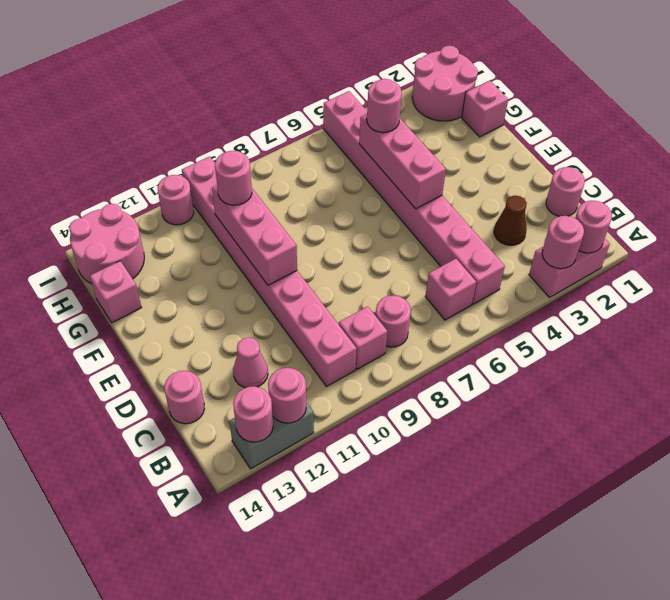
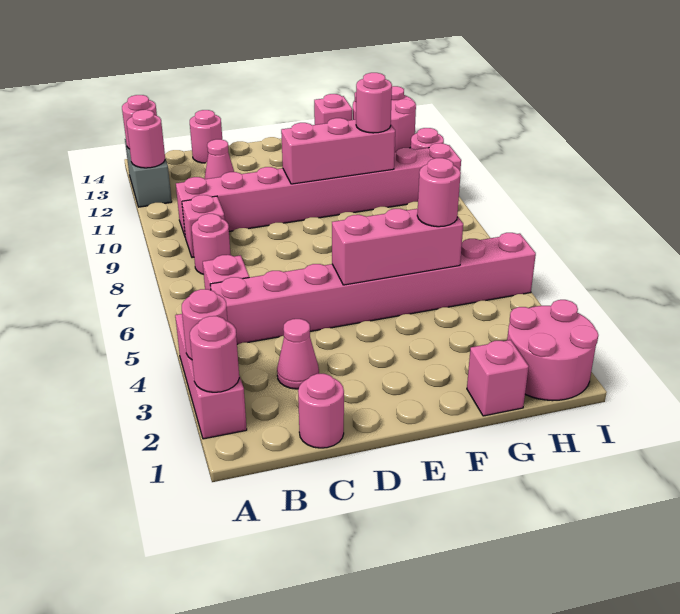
pink brick A2:A3 level 1 -> pink brick A2:A4 level 1
brown cone C3 level 1 -> pink cone C3 level 1

